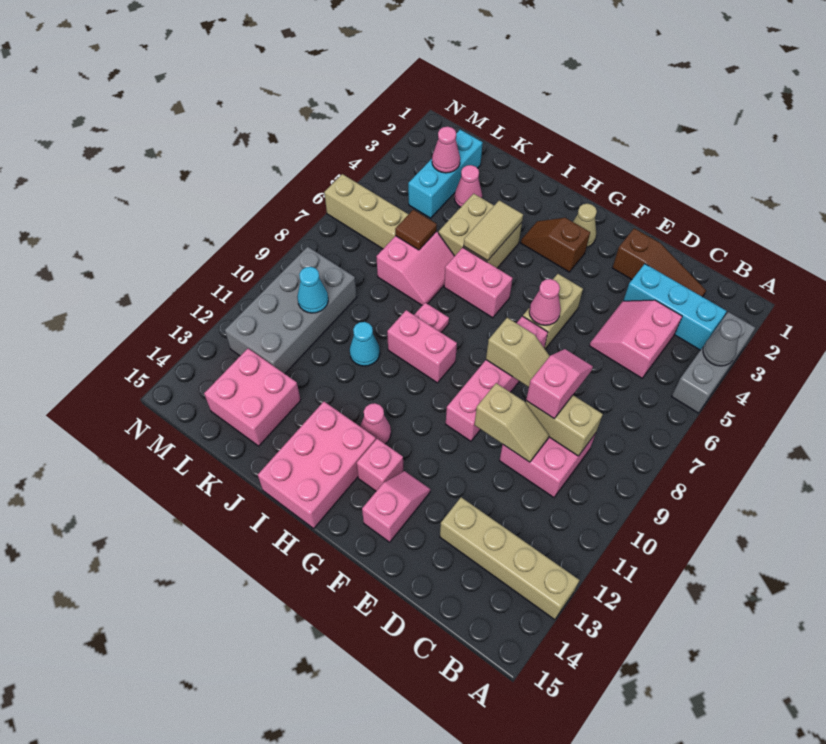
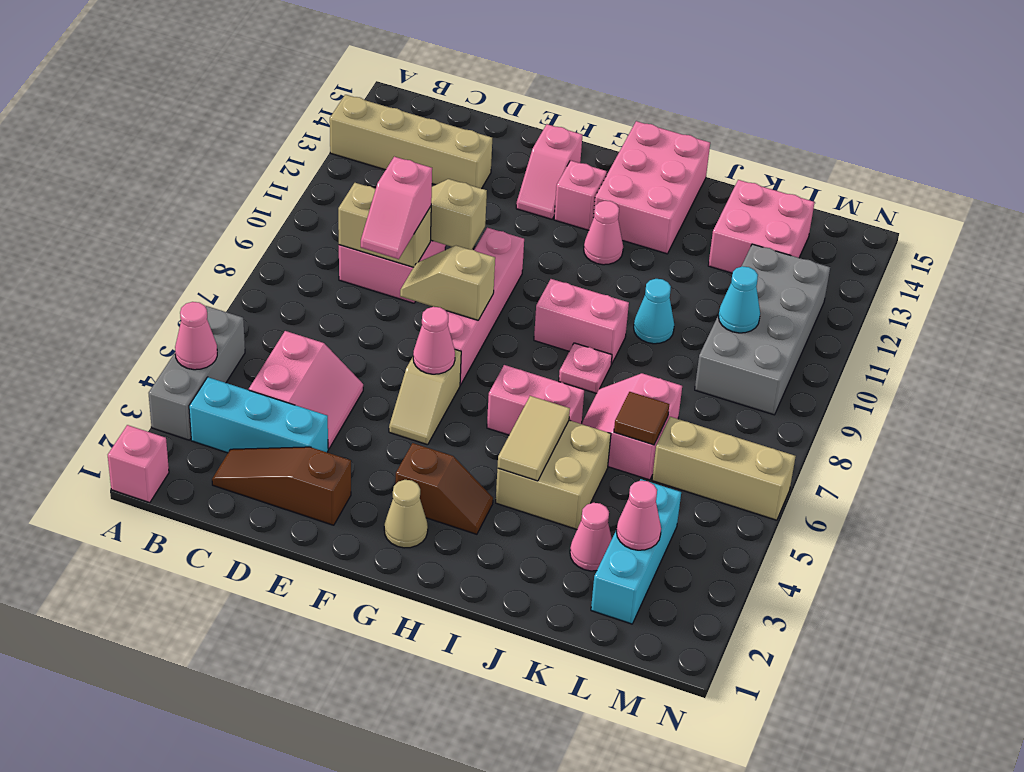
none -> pink brick A1 level 1
grey cone A4 level 2 -> pink cone A4 level 2
tan brick F5:F6 level 1 -> tan slope F5:F6 level 1 top 6

